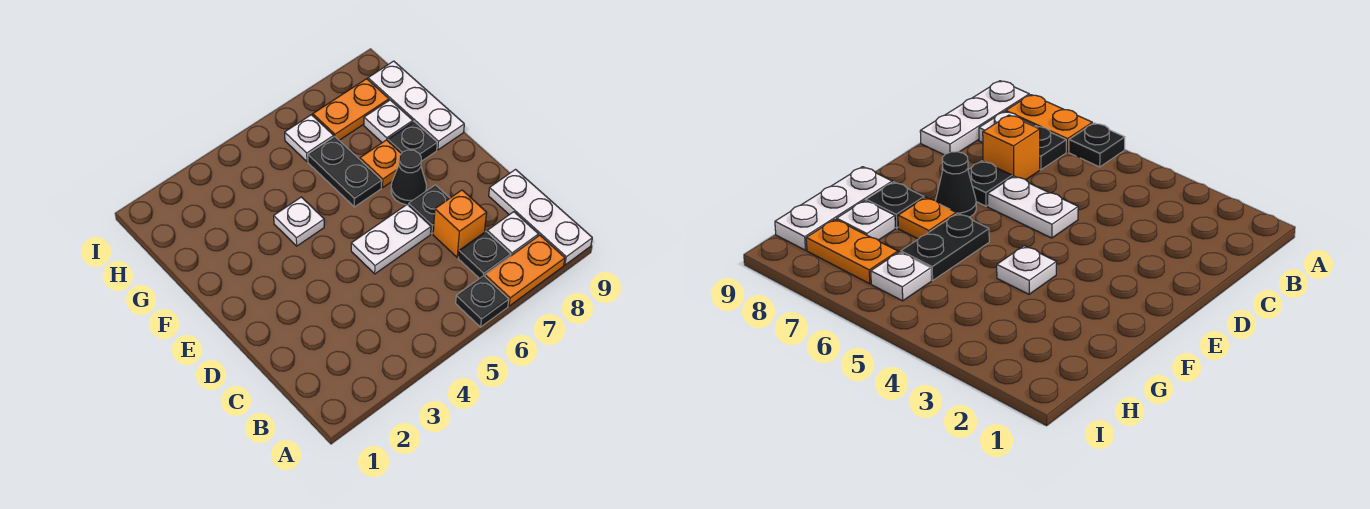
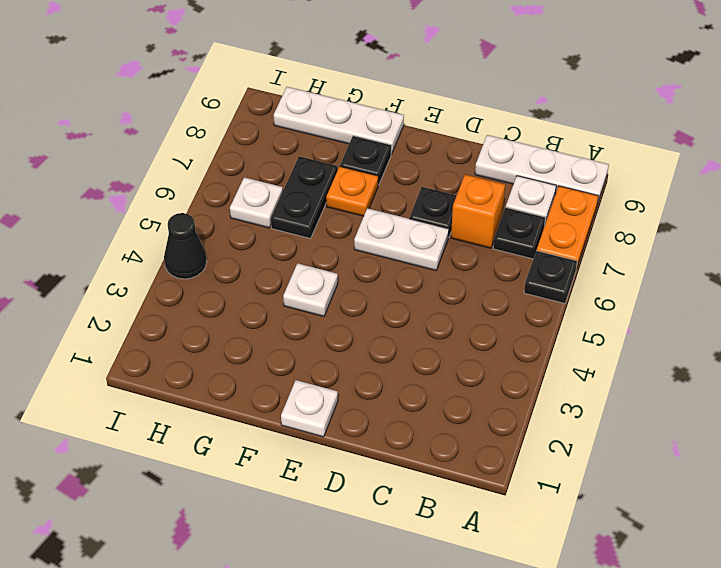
white plate D5:D6 level 1 -> white plate D6:E6 level 1
black cone E7 level 1 -> black cone I4 level 1
black plate F6:G6 level 1 -> black plate G6:G7 level 1
white plate G8 level 1 -> white plate E1 level 1
orange plate H7:H8 level 1 -> none

